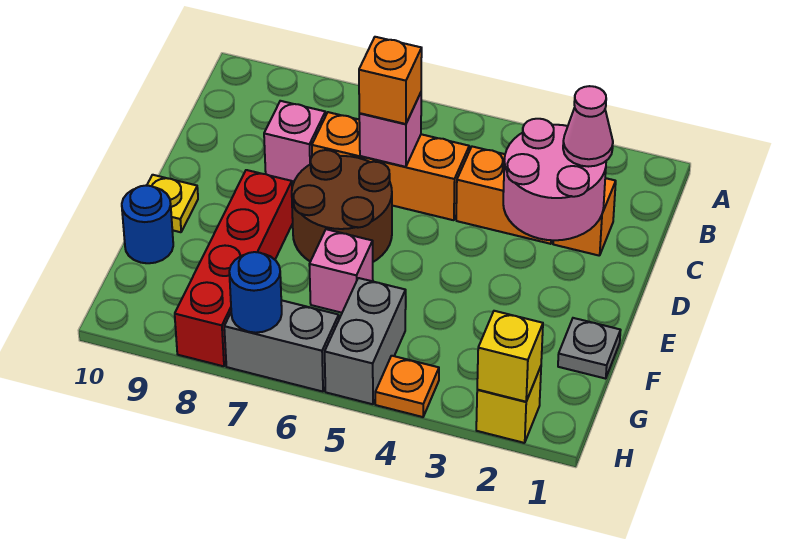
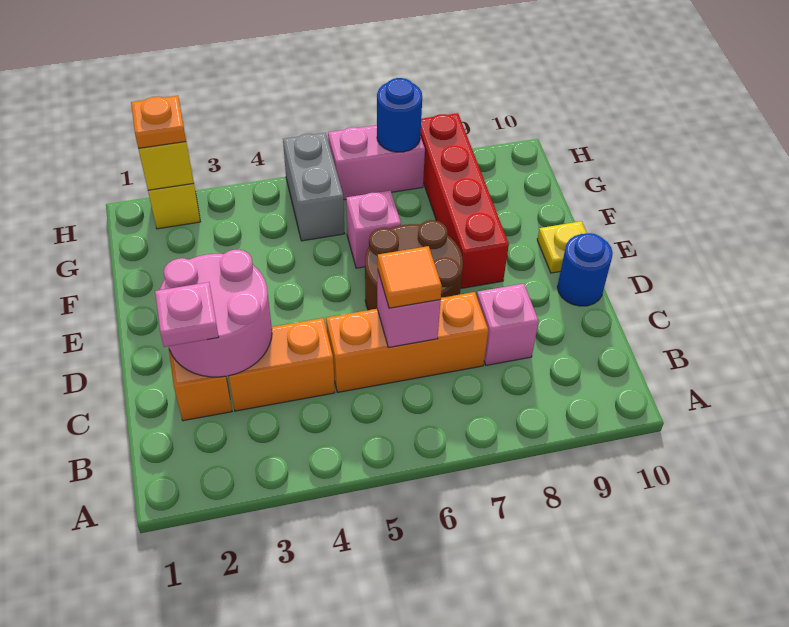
pink cone C2 level 3 -> pink plate C2 level 3
orange brick C6 level 3 -> orange tile C6 level 3
grey plate F1 level 1 -> none
blue round brick F10 level 1 -> blue round brick D10 level 1
orange plate H4 level 1 -> orange plate H2 level 3
grey brick H6:H7 level 1 -> pink brick H6:H7 level 1

